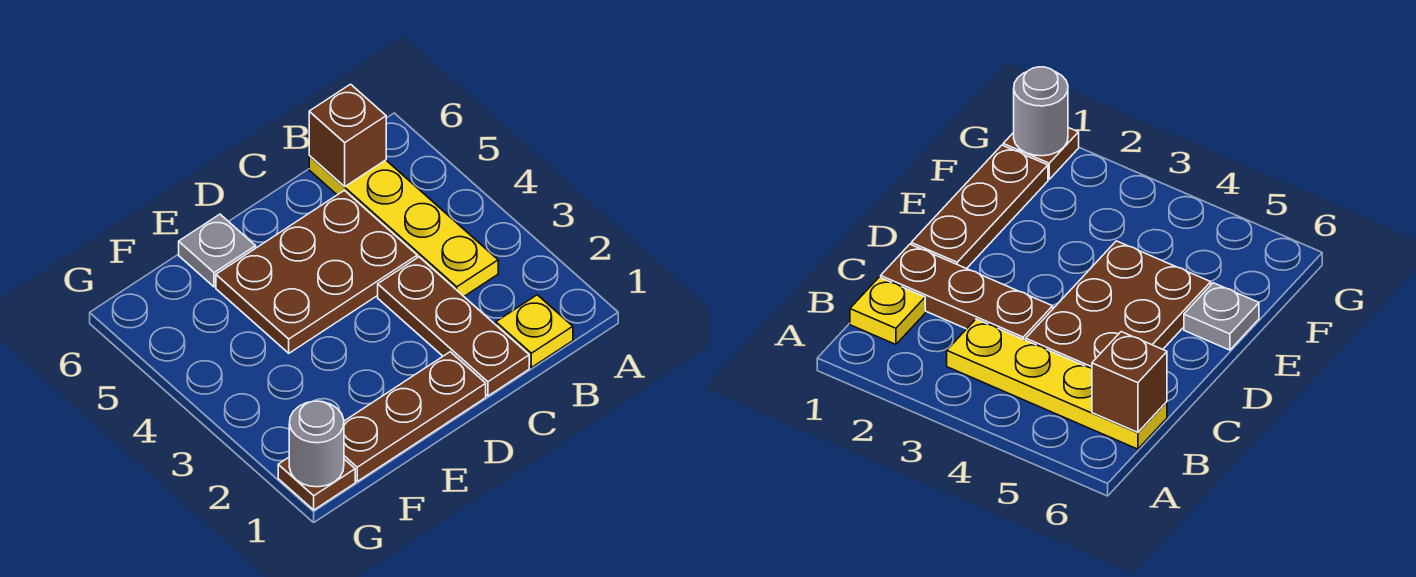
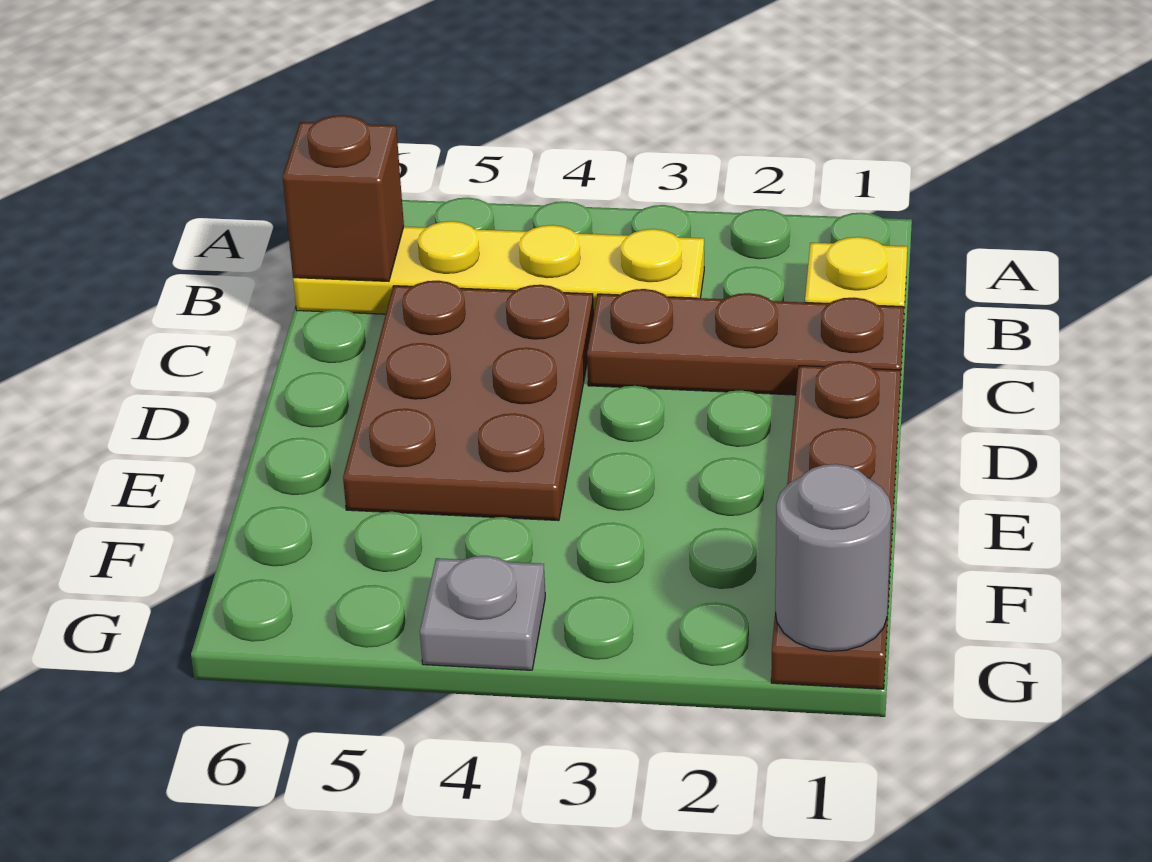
grey plate E6 level 1 -> grey plate G4 level 1

